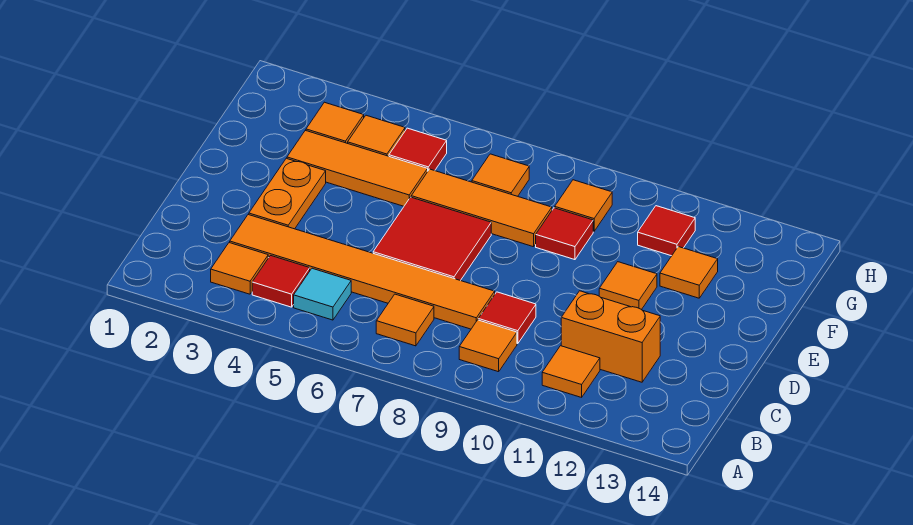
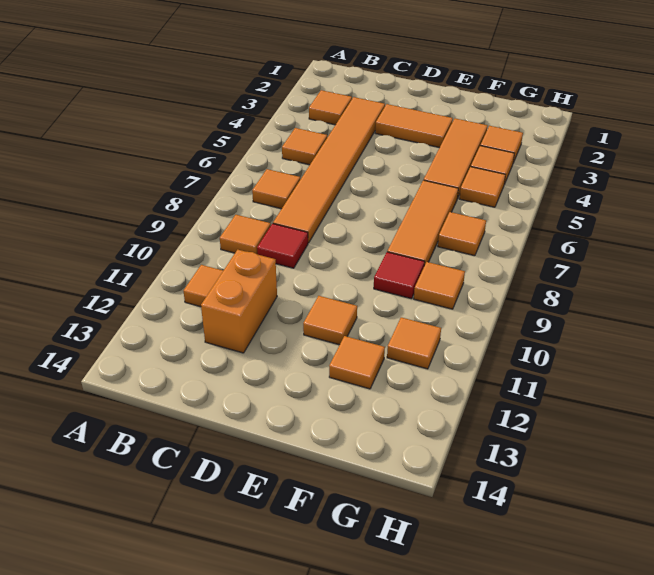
red tile B4 level 1 -> none
cyan tile B5 level 1 -> orange tile B5 level 1
orange plate D3:E3 level 1 -> orange tile D3:E3 level 1
red tile D6:E7 level 1 -> none
red tile G5 level 1 -> orange tile G5 level 1
red tile G11 level 1 -> orange tile G11 level 1

